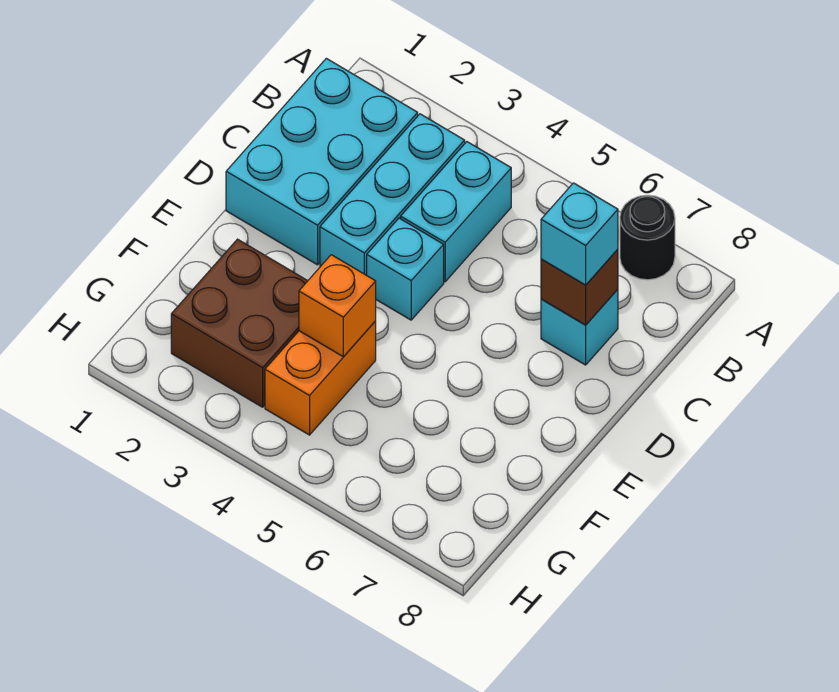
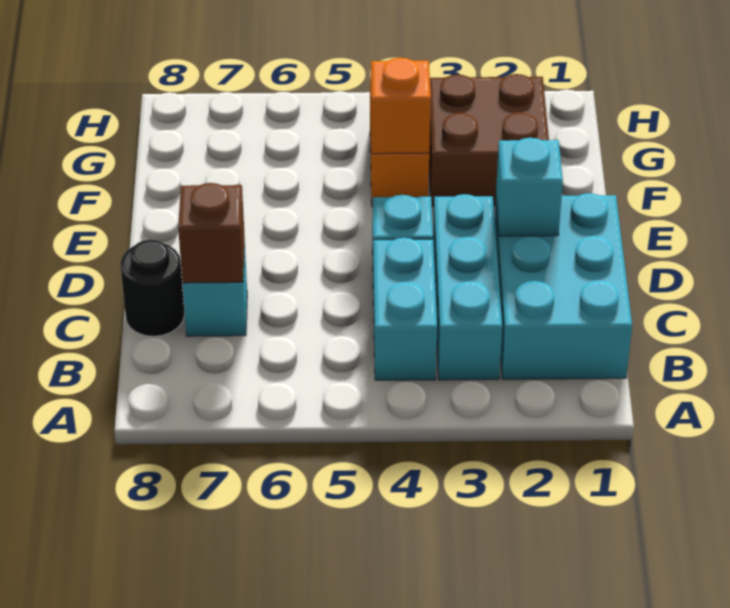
black round brick A7 level 1 -> black round brick C8 level 1
cyan brick C7 level 3 -> cyan brick D2 level 2

